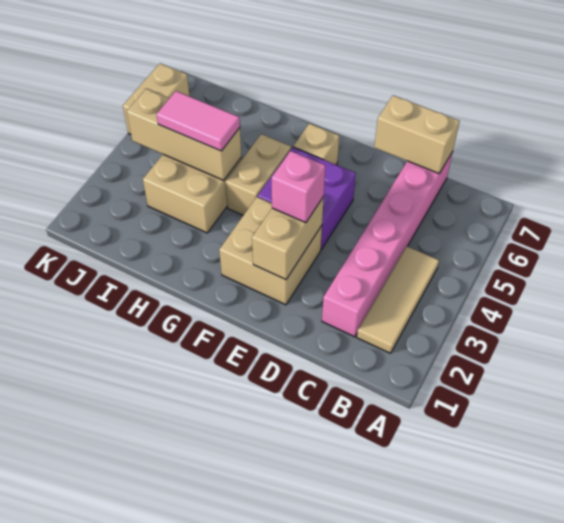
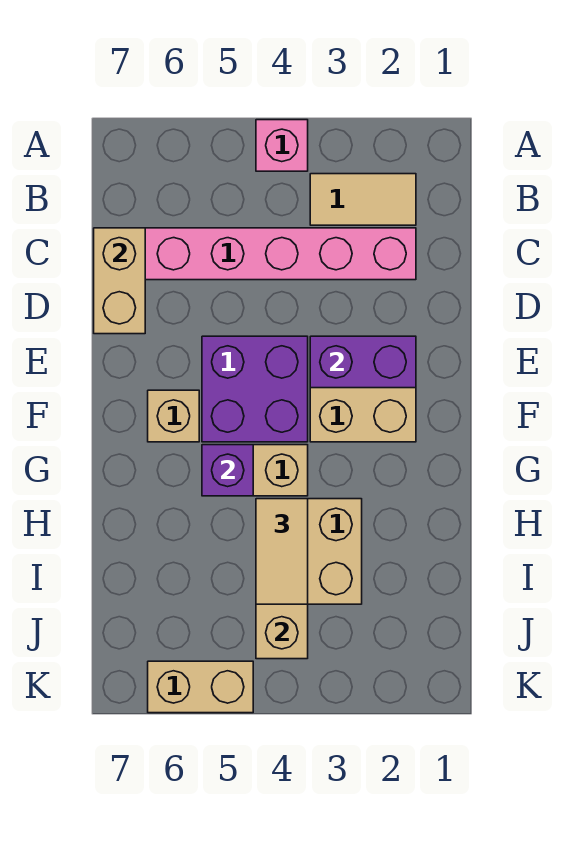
tan tile B2:B4 level 1 -> tan tile B2:B3 level 1
tan brick E2:E3 level 2 -> purple brick E2:E3 level 2
pink brick E3 level 3 -> pink brick A4 level 1
none -> purple brick G5 level 2
pink tile H4:I4 level 3 -> tan tile H4:I4 level 3

